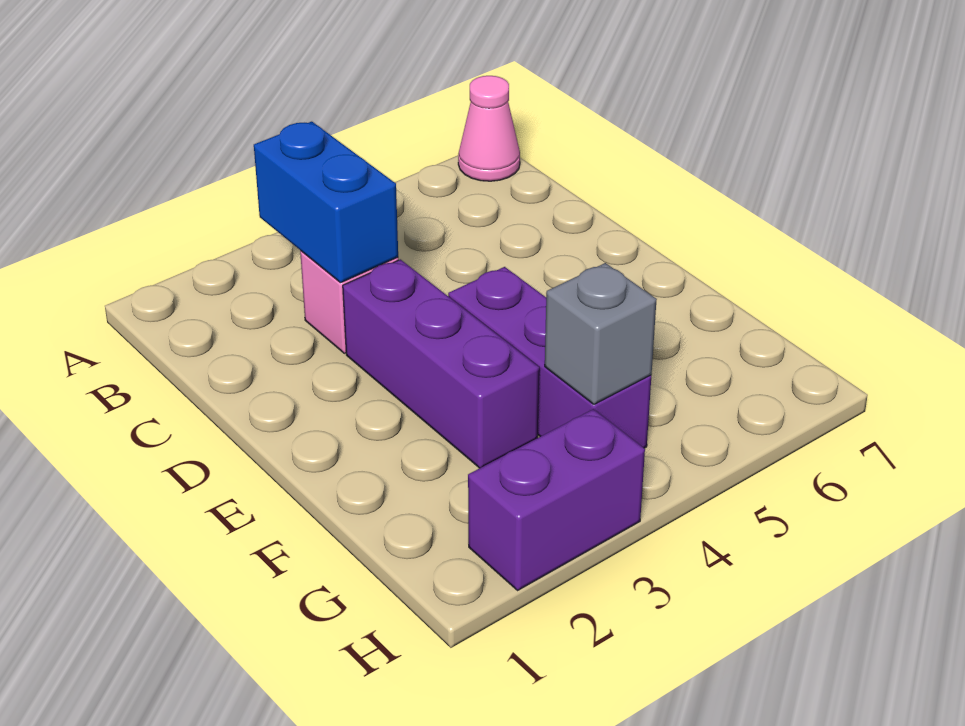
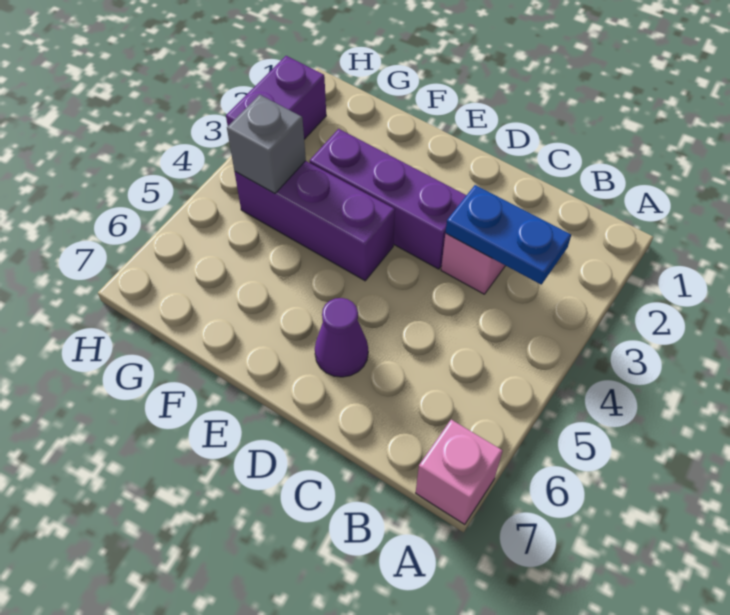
pink cone A7 level 1 -> pink brick A7 level 1
blue brick B3:C3 level 2 -> blue plate B3:C3 level 2
none -> purple cone D6 level 1

